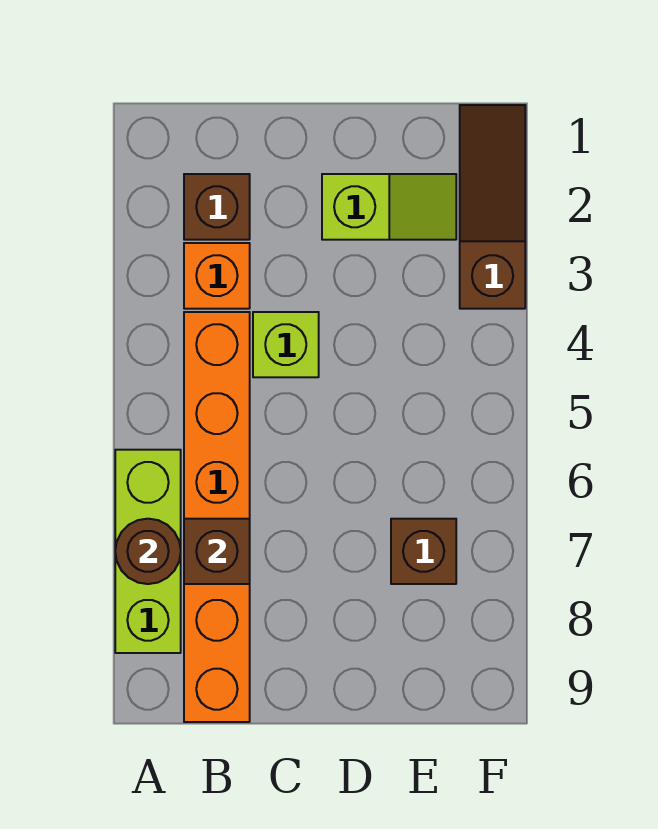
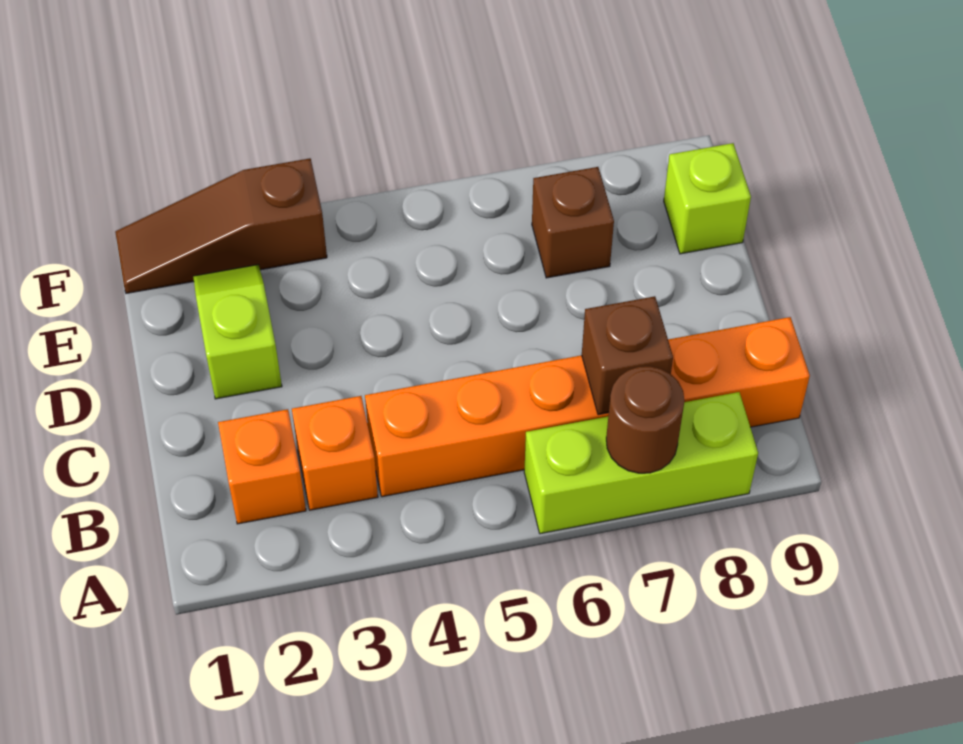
brown brick B2 level 1 -> orange brick B2 level 1
lime brick C4 level 1 -> lime brick E9 level 1

